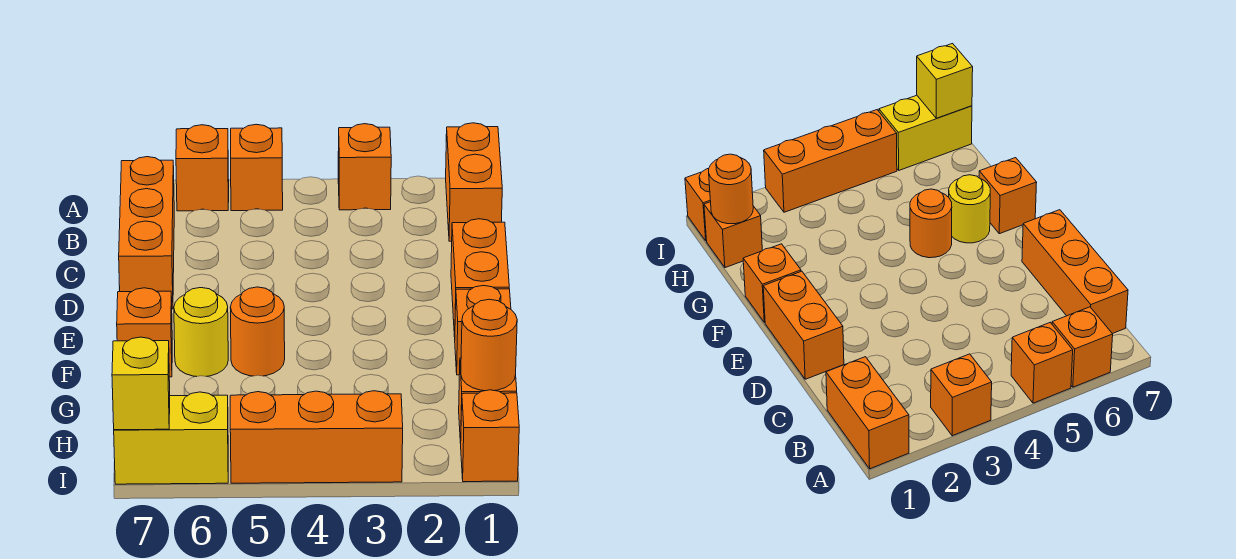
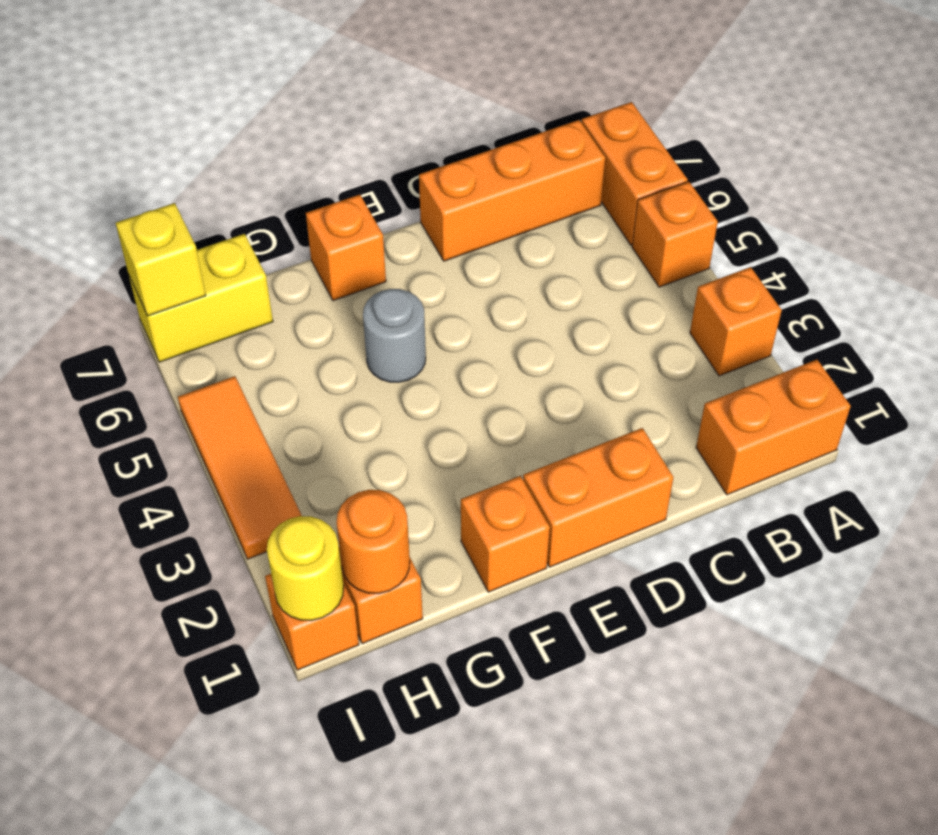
orange brick A6 level 1 -> orange brick A6:A7 level 1
orange round brick F5 level 1 -> grey round brick F5 level 1
yellow round brick F6 level 1 -> yellow round brick I1 level 2
orange brick I3:I5 level 1 -> orange tile I3:I5 level 1
yellow brick I6:I7 level 1 -> yellow brick H7:I7 level 1

